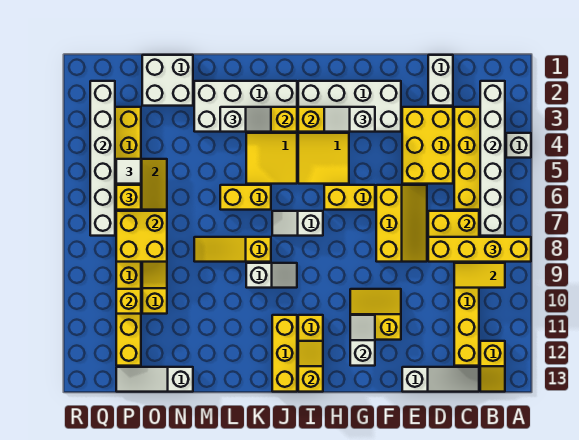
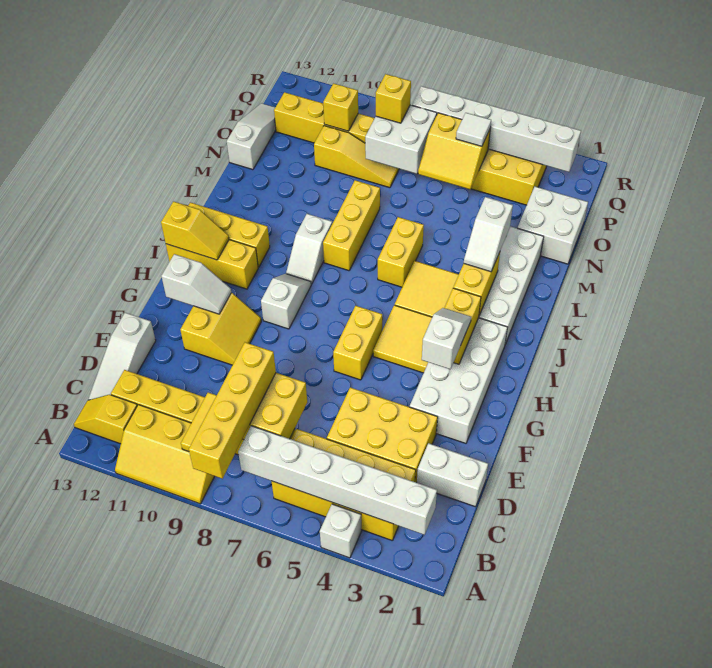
yellow slope E6:F8 level 1 top F -> yellow slope A9:B11 level 1 top B
white slope I7:J7 level 1 top I -> white slope H9:I9 level 1 top H
yellow slope K8:M8 level 1 top K -> yellow brick K8:M8 level 1
yellow brick O7:P8 level 2 -> white brick O7:P8 level 2
yellow brick P6 level 3 -> yellow brick P8 level 3

